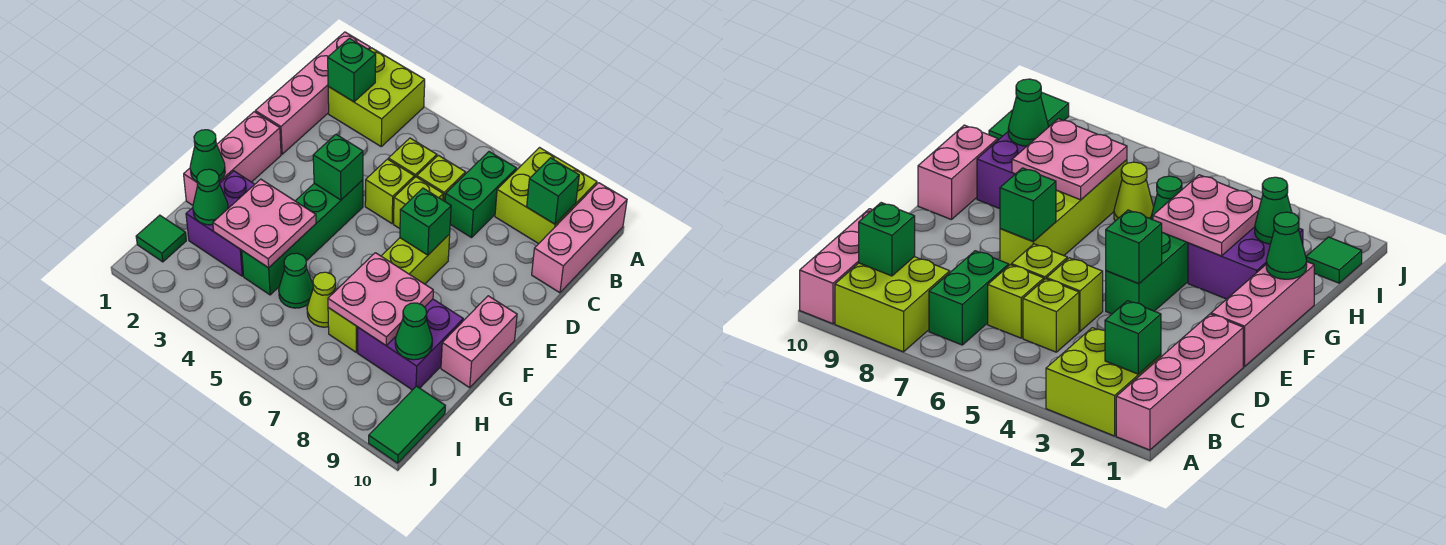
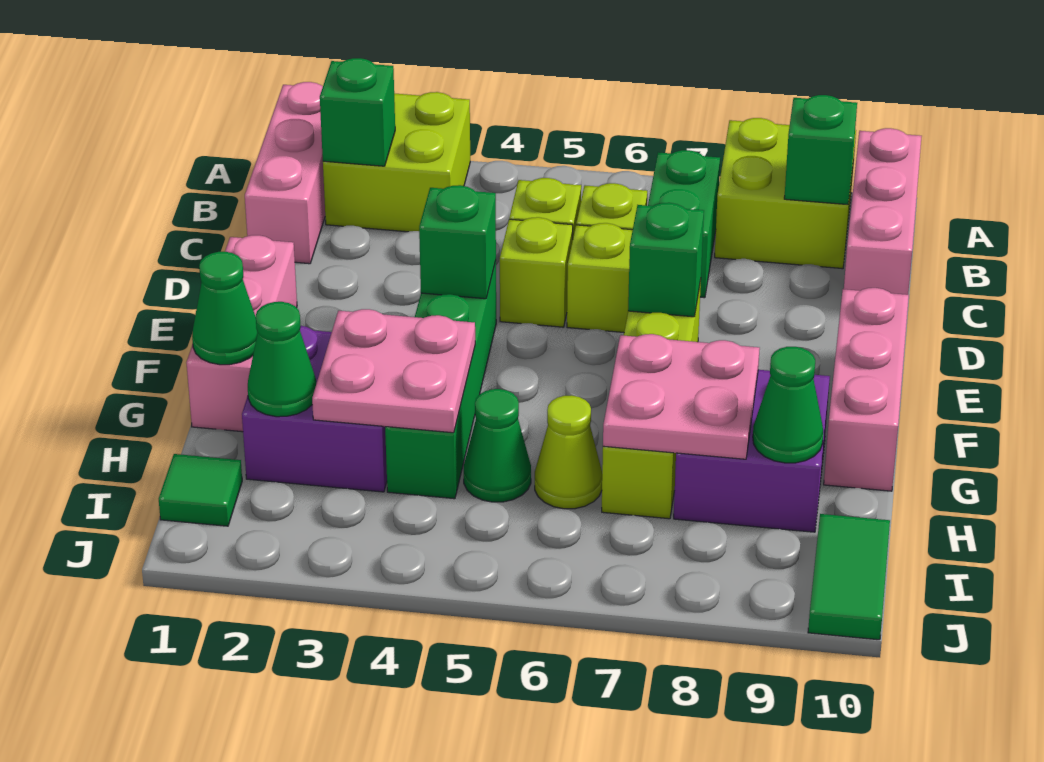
pink brick A1:D1 level 1 -> pink brick A1:C1 level 1
pink brick F10:G10 level 1 -> pink brick E10:G10 level 1

